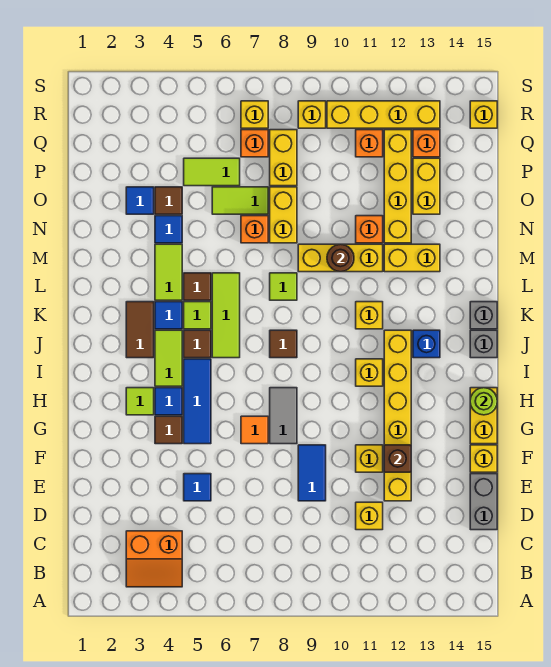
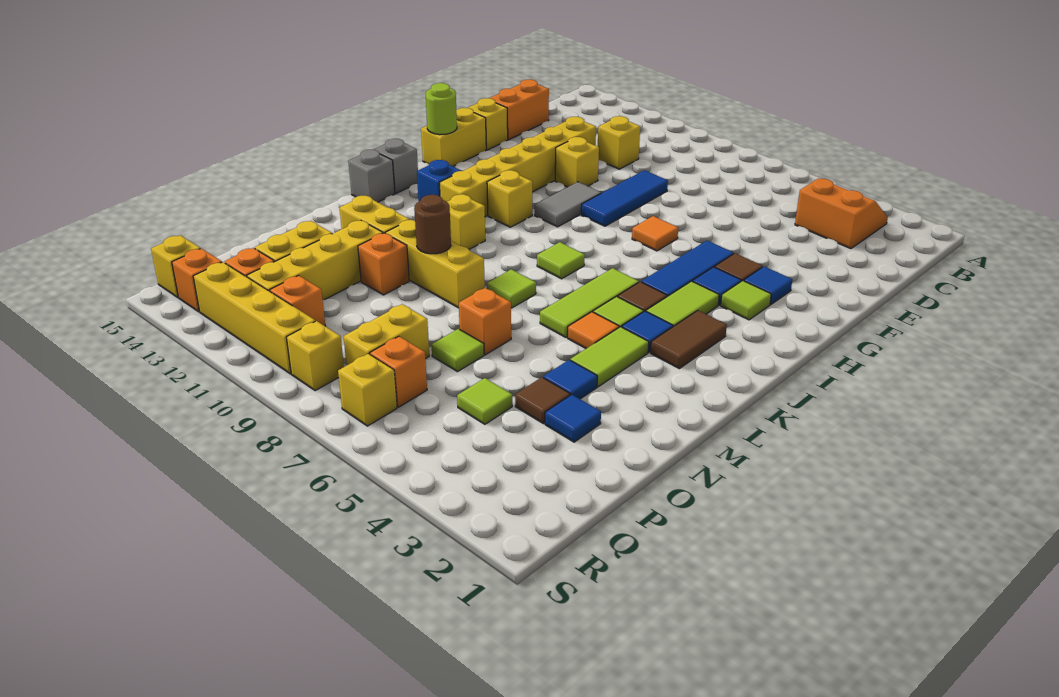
grey brick D15:E15 level 1 -> orange brick D15:E15 level 1
blue tile E5 level 1 -> blue tile G3 level 1
blue tile E9:F9 level 1 -> blue tile E9:G9 level 1
brown brick F12 level 2 -> none
grey tile G8:H8 level 1 -> grey tile G10:H10 level 1
brown tile J8 level 1 -> lime tile J8 level 1
brown tile L5 level 1 -> orange tile L5 level 1
yellow brick N8:O8 level 1 -> none
lime tile O6:O7 level 1 -> lime tile O7 level 1
lime tile P5:P6 level 1 -> lime tile P5 level 1
none -> orange brick R14 level 1

